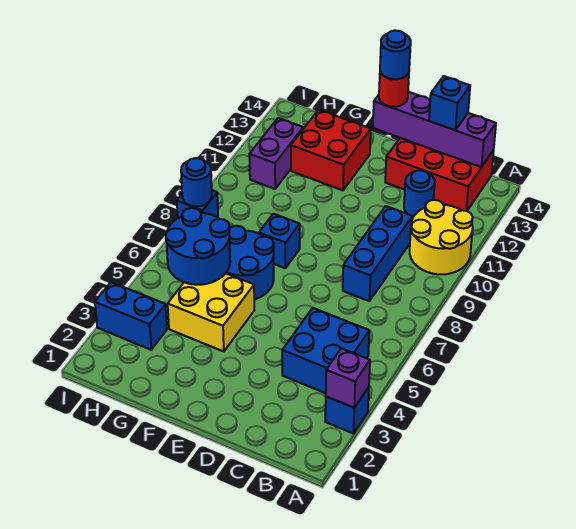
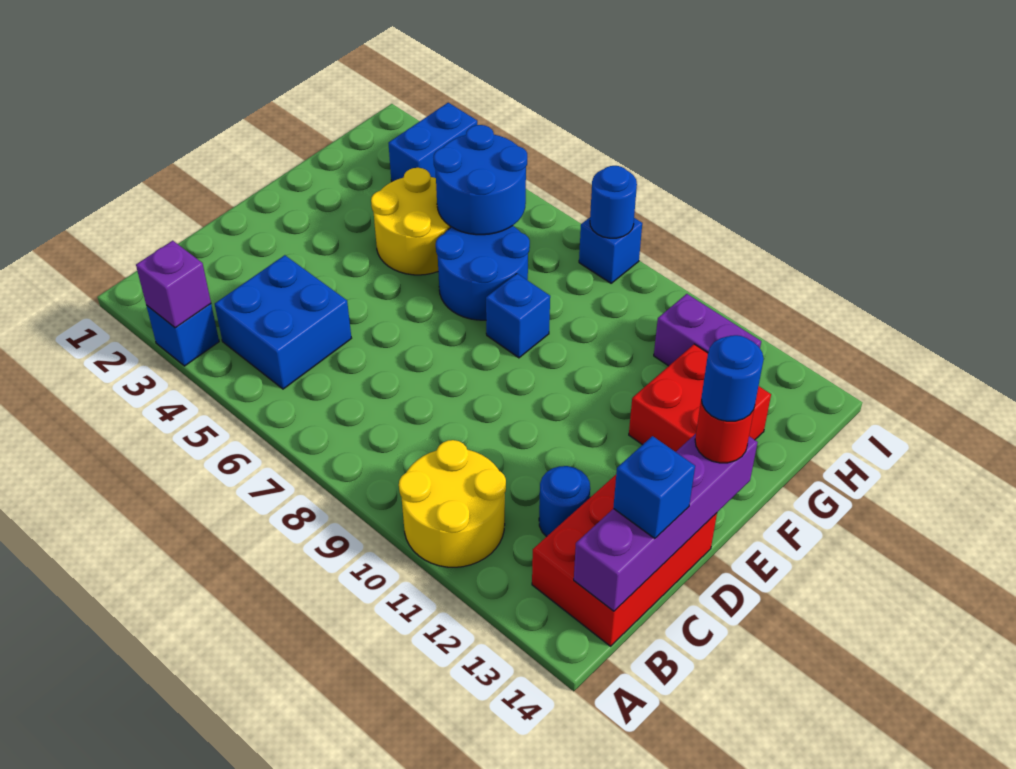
blue brick C8:C10 level 1 -> none
yellow brick F4:G5 level 1 -> yellow round brick F4:G5 level 1

